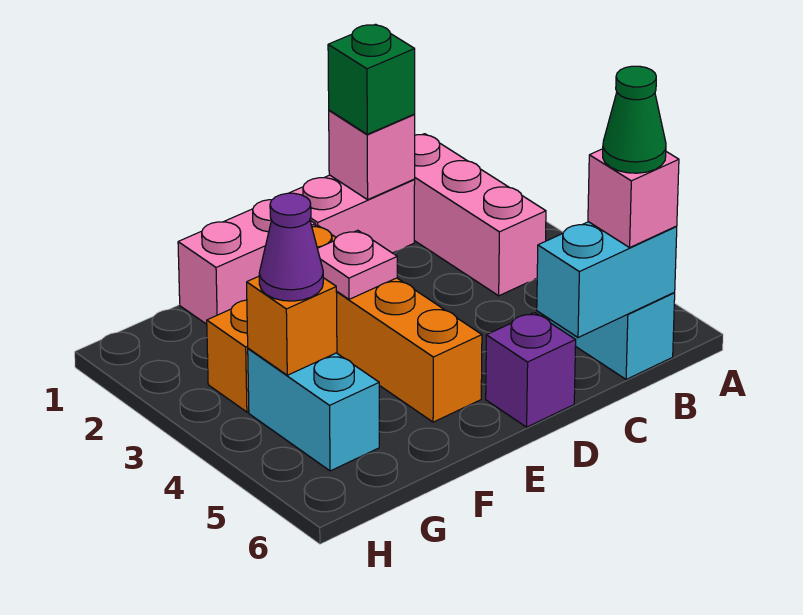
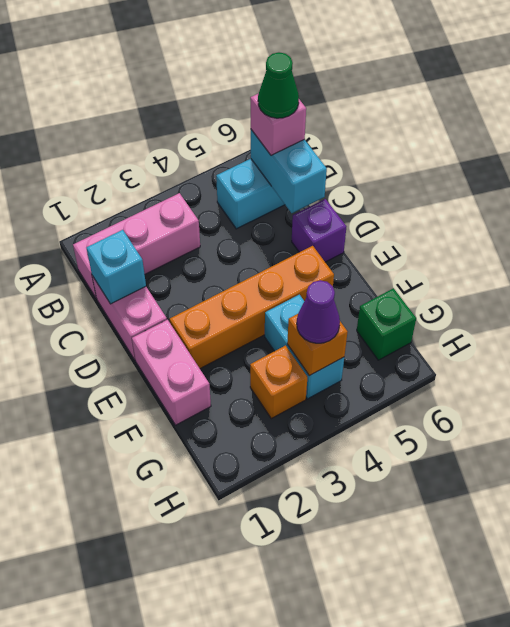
pink brick C1 level 2 -> cyan brick C1 level 2
green brick C1 level 3 -> green brick G6 level 1
pink plate E3 level 2 -> none
cyan brick G4:G5 level 1 -> cyan brick F4:G4 level 1

